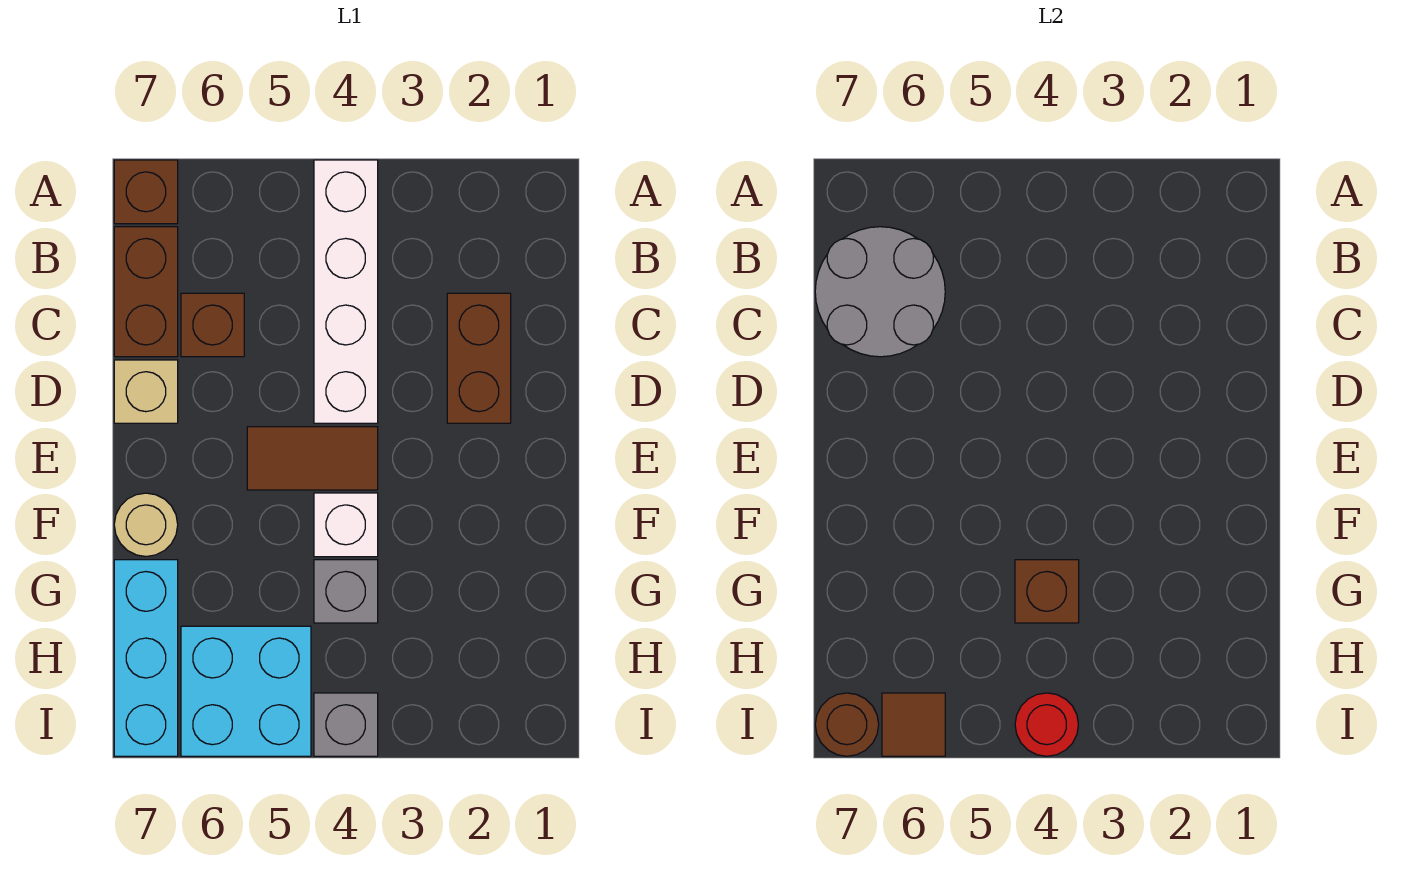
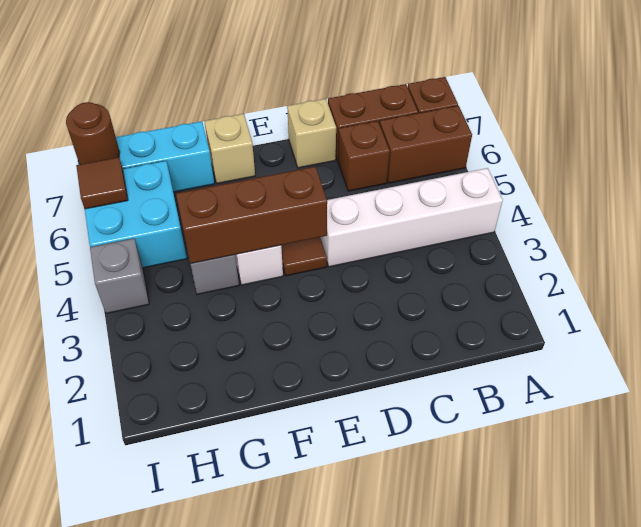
grey round brick B6:C7 level 2 -> none
brown brick C2:D2 level 1 -> brown brick A6:B6 level 1
tan round brick F7 level 1 -> tan brick F7 level 1
brown brick G4 level 2 -> brown brick E4:G4 level 2
red round brick I4 level 2 -> none

